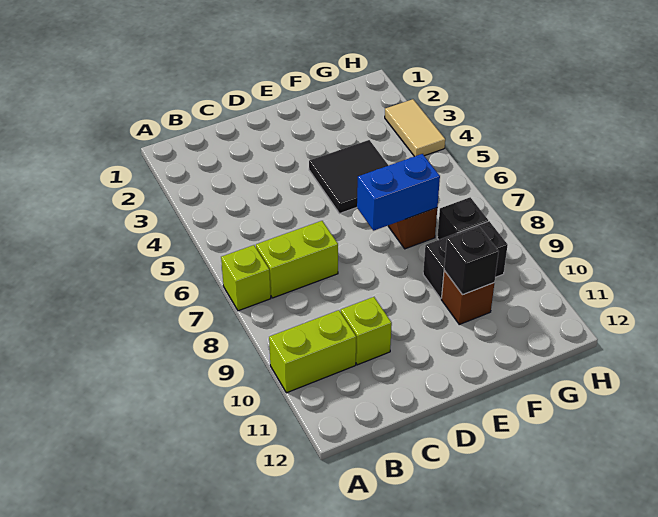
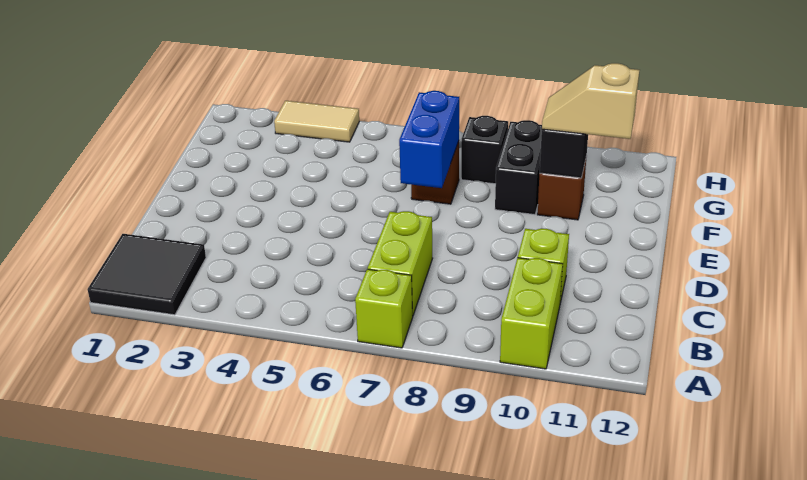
black tile E4:F5 level 1 -> black tile A1:B2 level 1
none -> tan slope F10:F11 level 3 top 11

